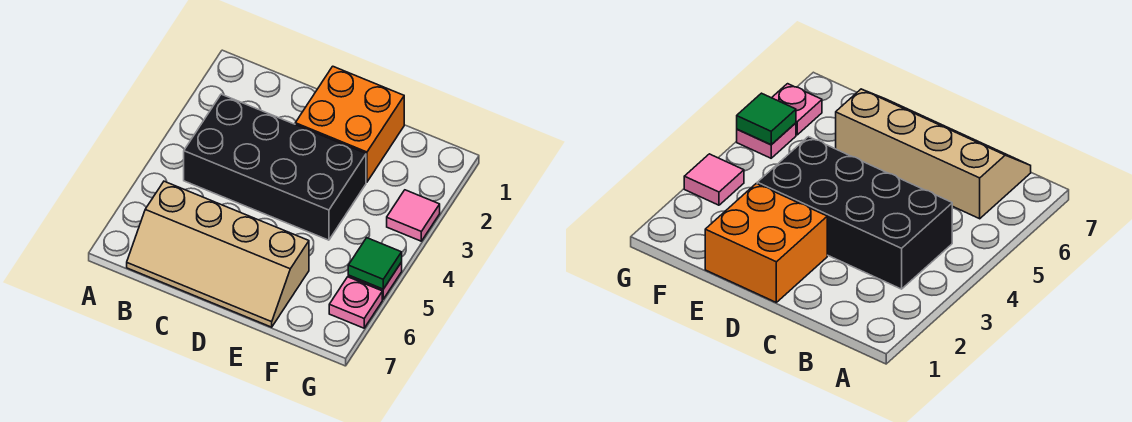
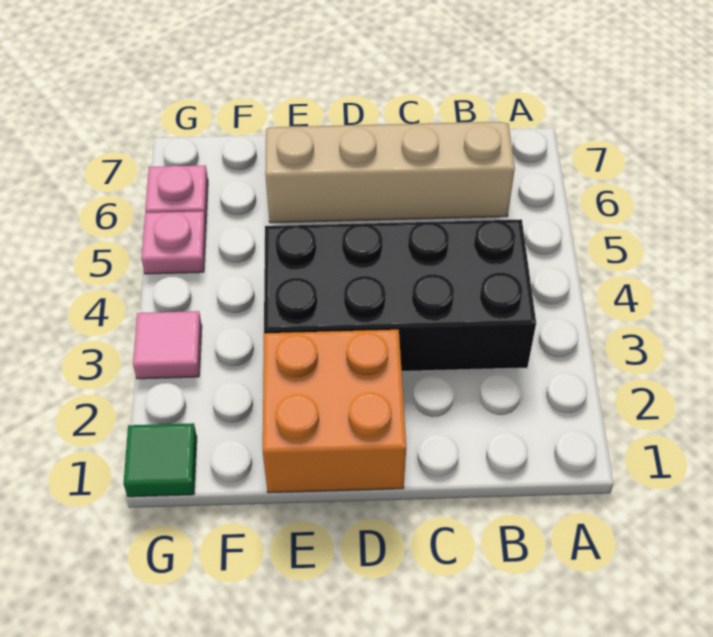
green tile G5 level 2 -> green tile G1 level 1

